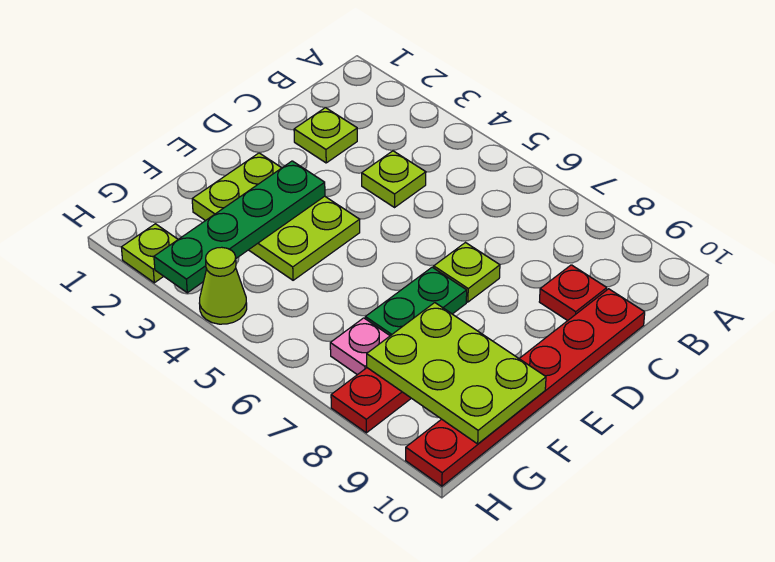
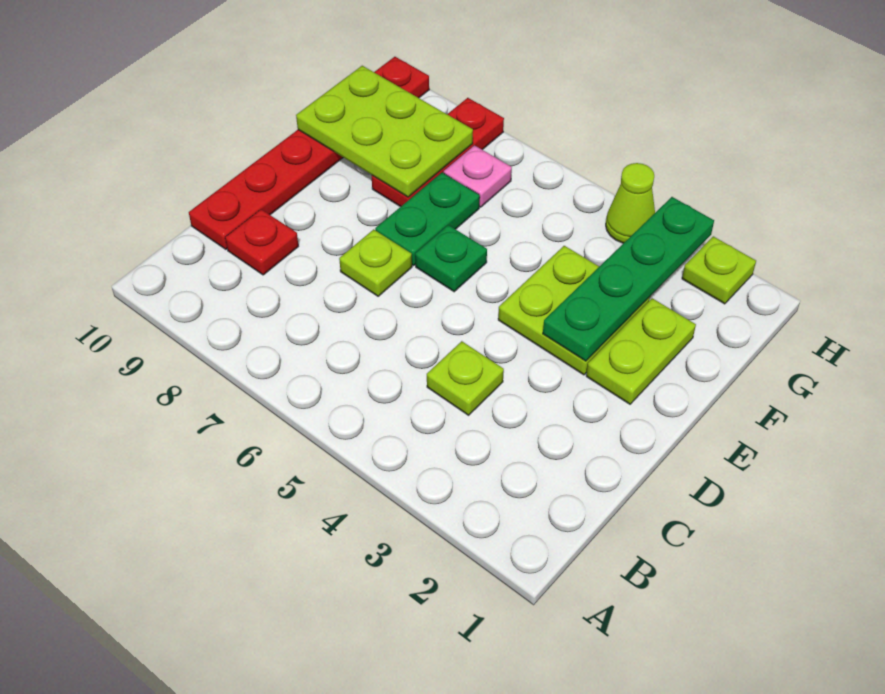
lime plate C2 level 1 -> none
none -> green plate E6 level 1

